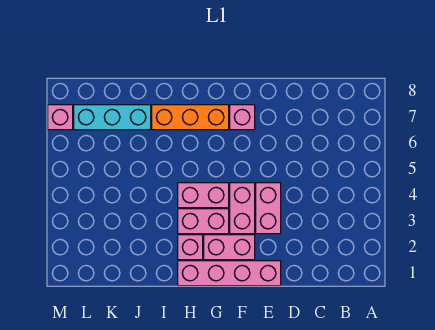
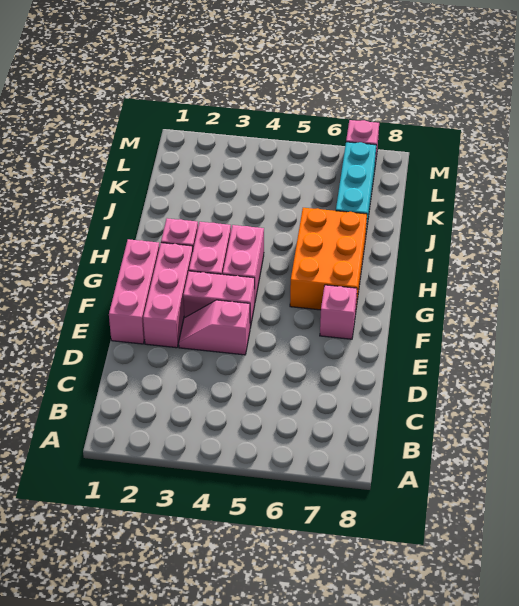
pink brick E1:H1 level 1 -> pink brick E1:G1 level 1
pink brick E3:E4 level 1 -> pink slope E3:E4 level 1 top 4
pink brick F2:G2 level 1 -> pink brick E2:G2 level 1
orange brick G7:I7 level 1 -> orange brick G6:I7 level 1

